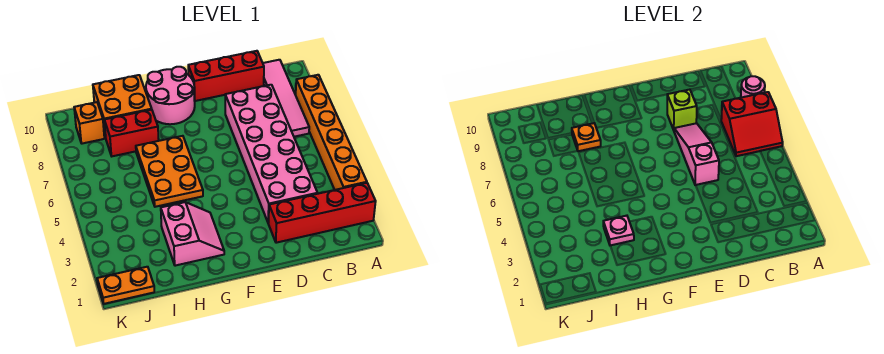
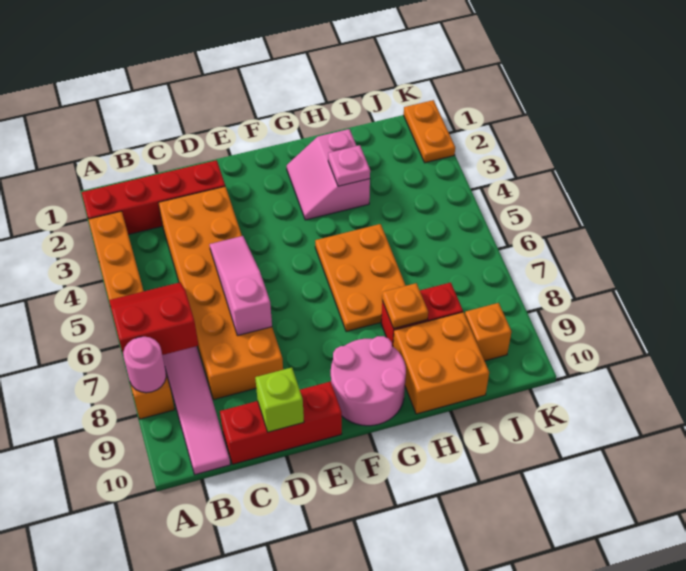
pink brick C3:D8 level 1 -> orange brick C3:D8 level 1
pink slope D5:D7 level 2 top 5 -> pink slope D5:D7 level 2 top 7
lime brick D8 level 2 -> lime brick D10 level 2
orange plate J1:K1 level 1 -> orange plate K1:K2 level 1

